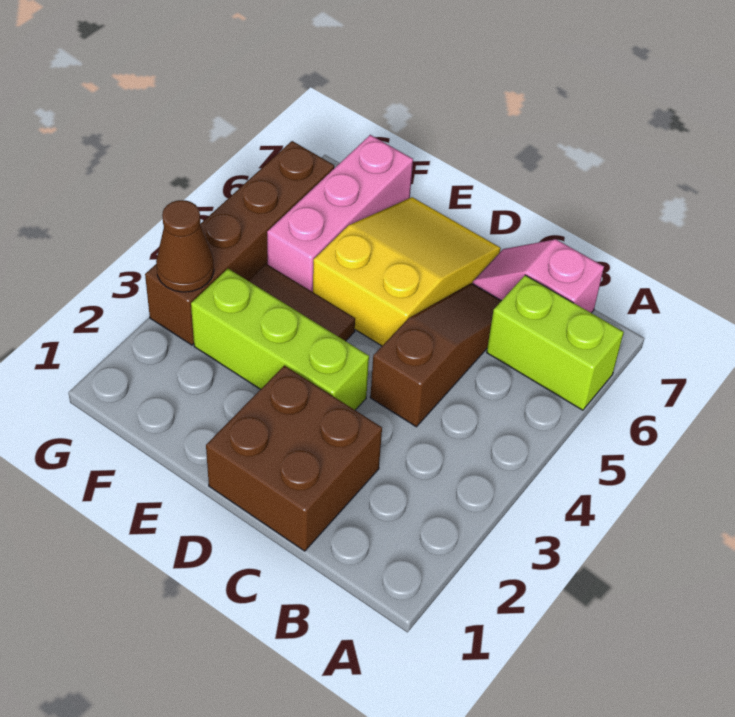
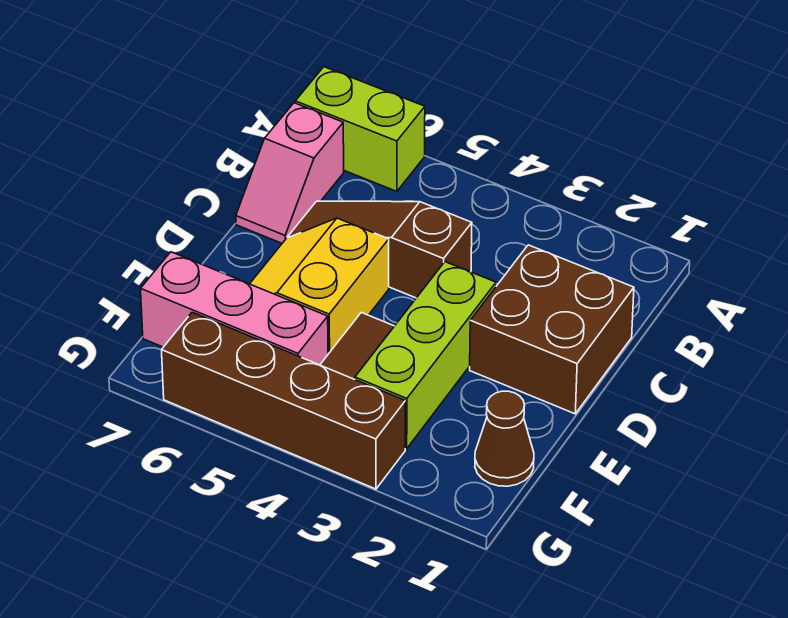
lime brick A6:B6 level 1 -> lime brick A6:A7 level 1
yellow slope D5:E7 level 1 top 5 -> yellow slope D5:E6 level 1 top 5
brown cone G3 level 2 -> brown cone F1 level 1

